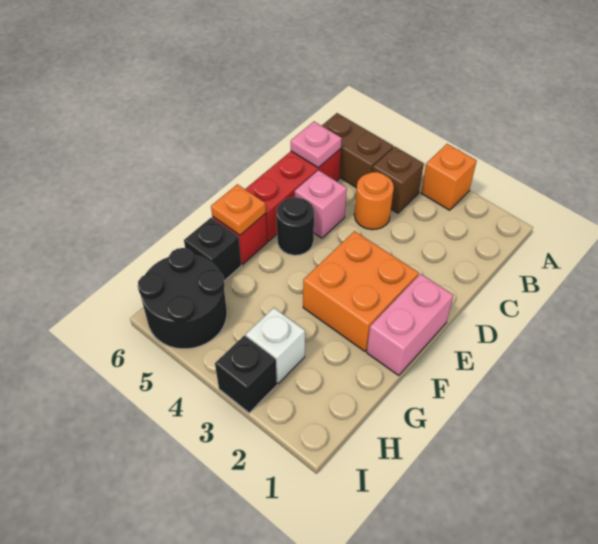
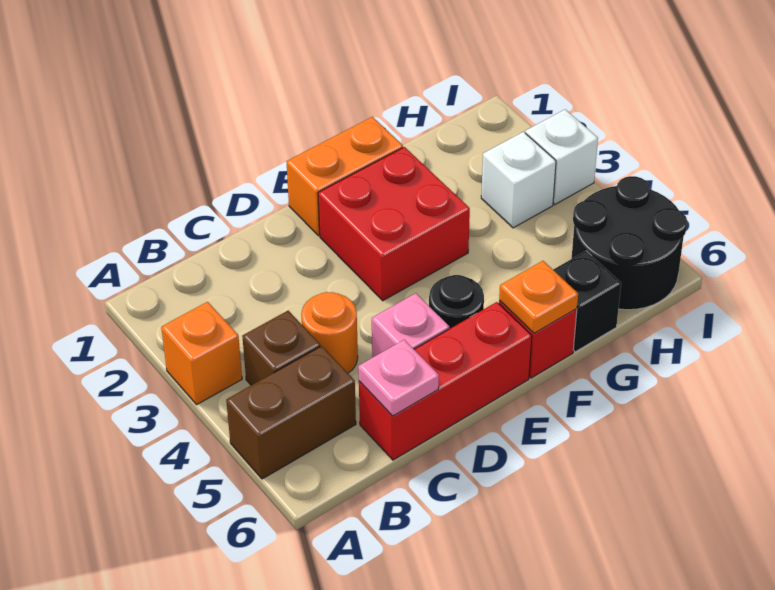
brown brick B5:B6 level 1 -> brown brick A5:B5 level 1
pink brick E1:F1 level 1 -> orange brick E1:F1 level 1
orange brick E2:F3 level 1 -> red brick E2:F3 level 1
black brick I3 level 1 -> white brick I3 level 1

